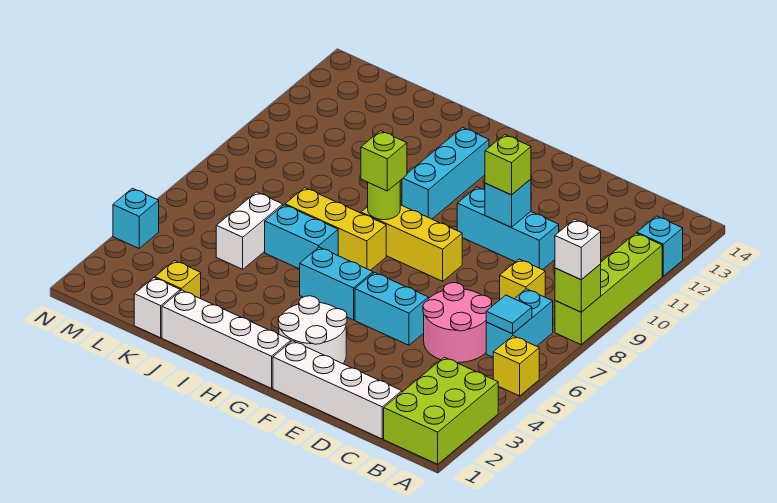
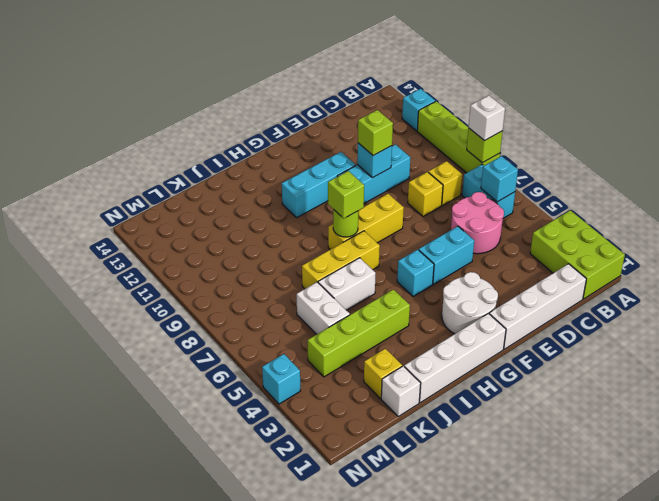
yellow brick A5 level 1 -> yellow brick D8 level 1
cyan tile B6 level 2 -> cyan brick B6 level 2
cyan brick G5:H5 level 1 -> cyan brick G5 level 1
cyan brick H10:H12 level 1 -> cyan brick F11:H11 level 1
none -> lime brick I4:L4 level 1
cyan brick I6:J6 level 1 -> white brick I6:J6 level 1

